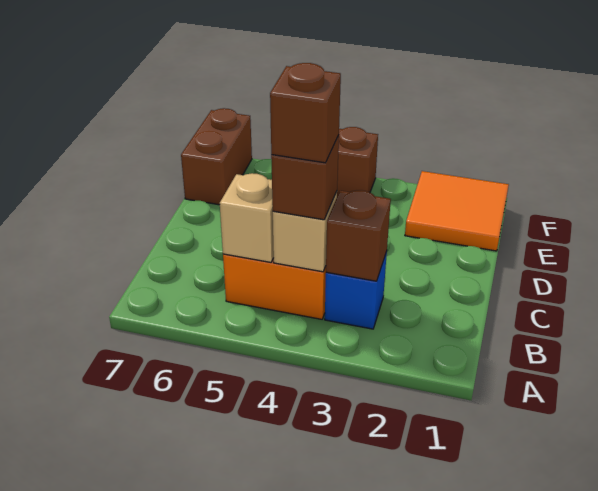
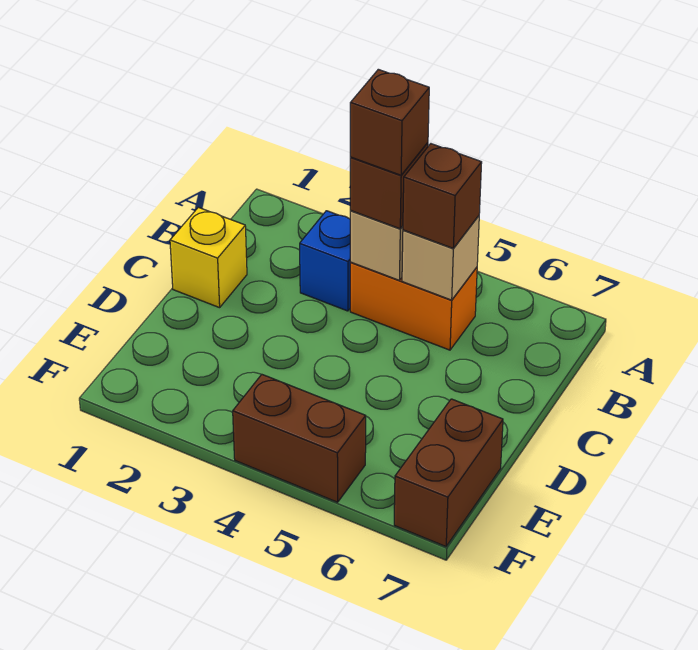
brown brick B3 level 2 -> brown brick B5 level 3
none -> yellow brick C1 level 1
orange tile E1:F2 level 1 -> none

